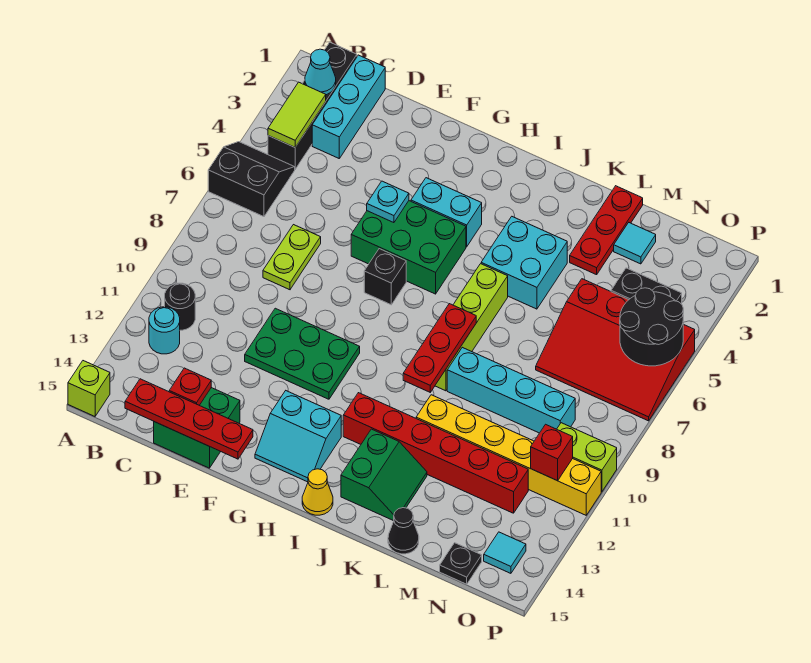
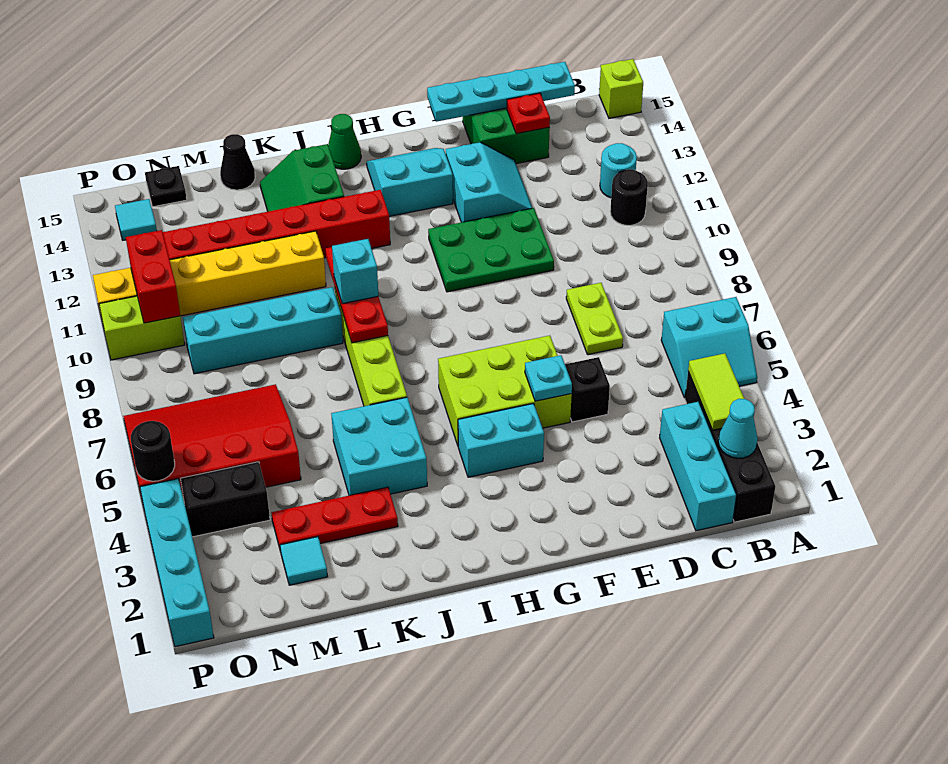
black slope A5:B6 level 1 top 6 -> cyan slope A5:B6 level 1 top 6
red plate C15:F15 level 2 -> cyan plate C15:F15 level 2
none -> cyan slope E12:F13 level 1 top F
green brick F5:H6 level 1 -> lime brick F5:H6 level 1
black brick G7 level 1 -> black brick E5 level 1
yellow cone I15 level 1 -> green cone I15 level 1
none -> cyan brick J9 level 3
red plate L1:L3 level 1 -> red plate K3:M3 level 1
black round brick O5:P6 level 2 -> black round brick P5 level 2
red brick O11 level 2 -> red brick O10:O11 level 2
none -> cyan brick P1:P4 level 1

